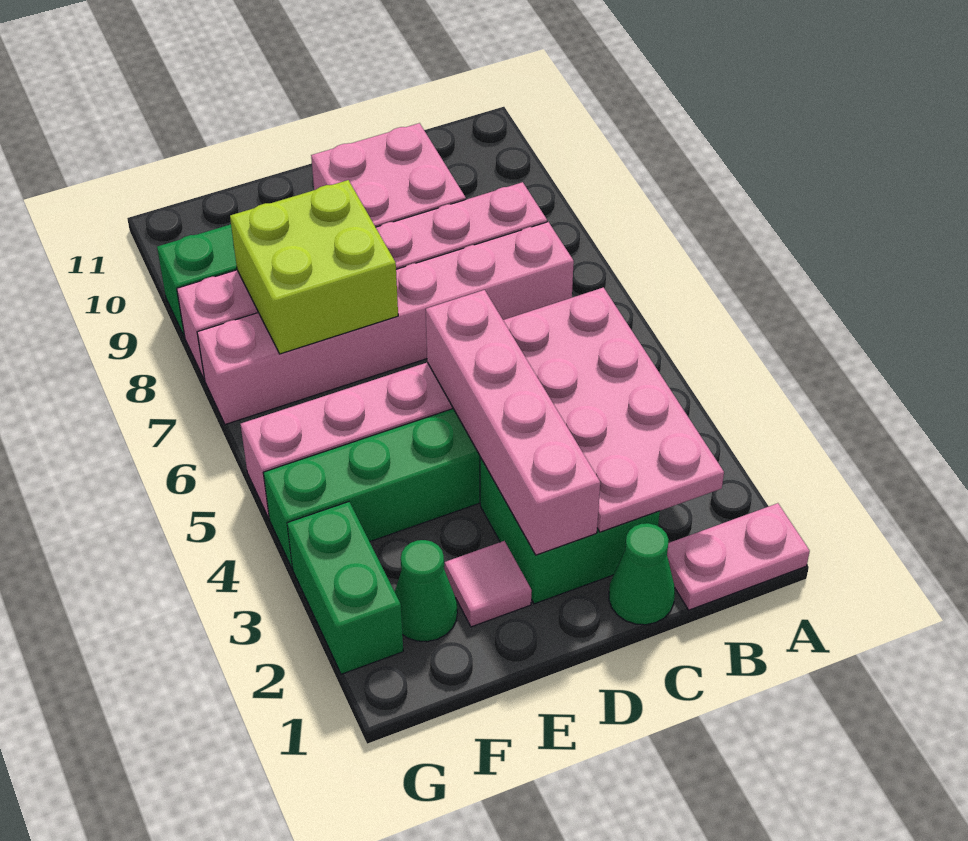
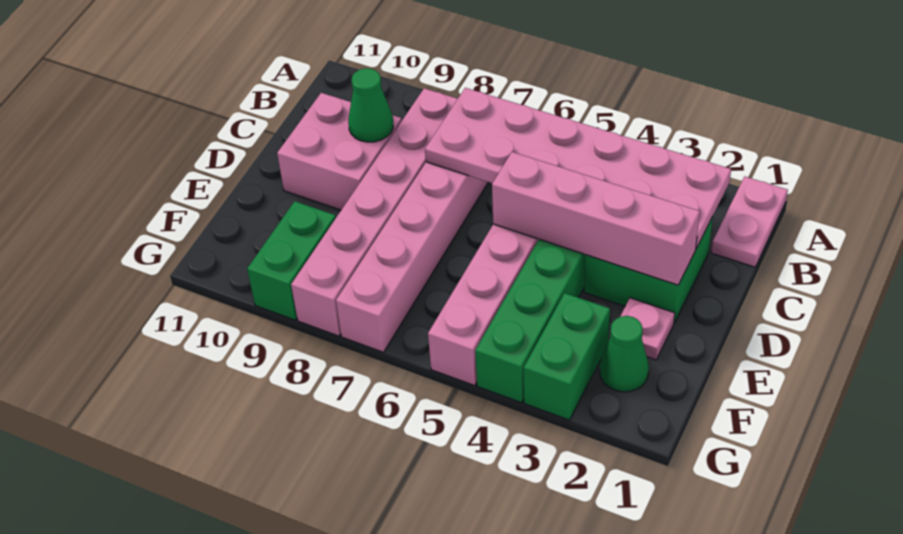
pink plate B2:C5 level 2 -> pink plate B2:C7 level 2
green cone C1 level 1 -> green cone C9 level 2
pink tile E2 level 1 -> pink plate E2 level 1
lime brick E7:F8 level 2 -> none
green brick G2:G3 level 1 -> green brick F3:G3 level 1

